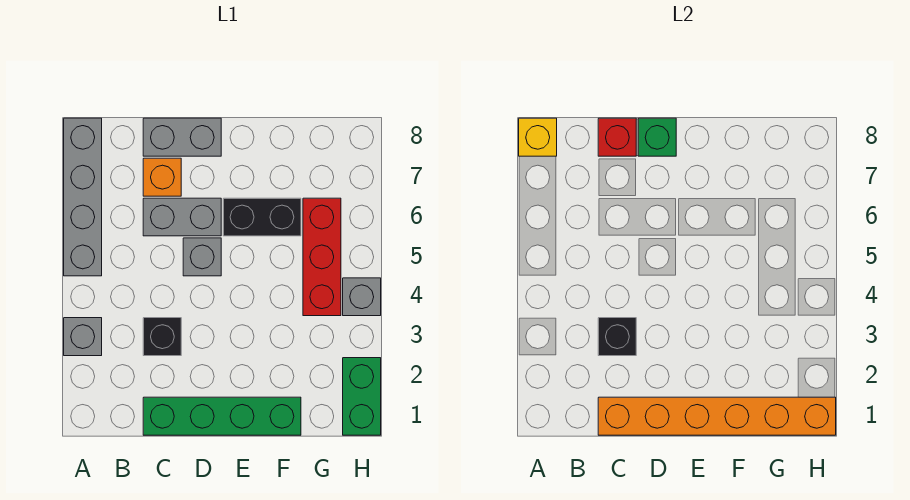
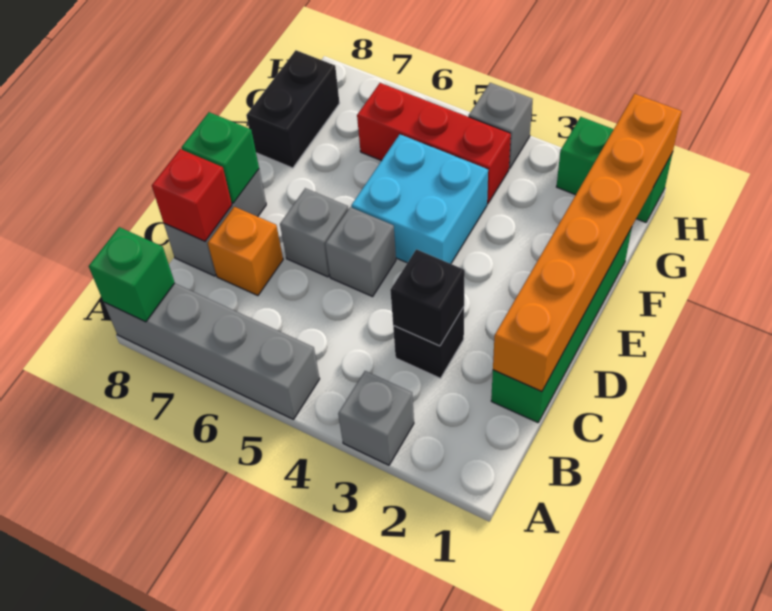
yellow brick A8 level 2 -> green brick A8 level 2
grey brick C6:D6 level 1 -> grey brick D6 level 1
none -> cyan brick E4:F5 level 1
black brick E6:F6 level 1 -> black brick F8:G8 level 1

